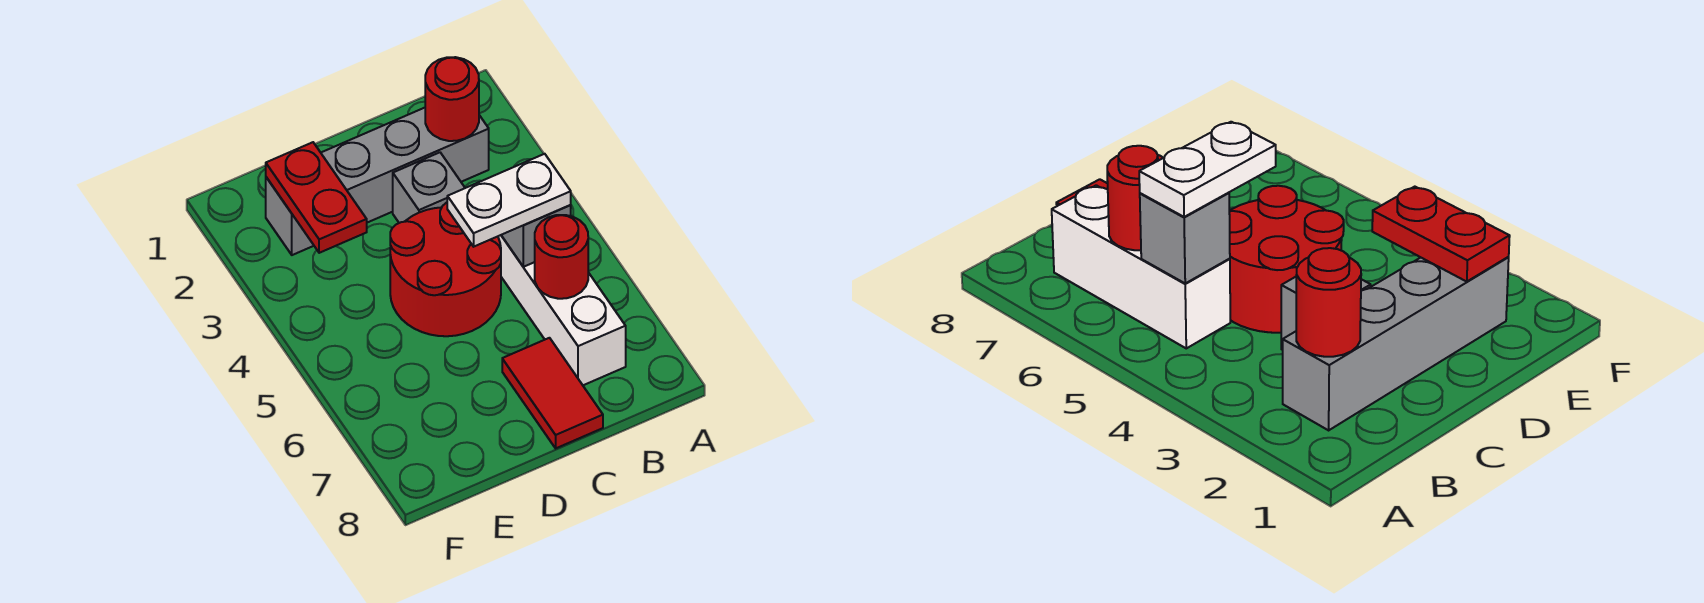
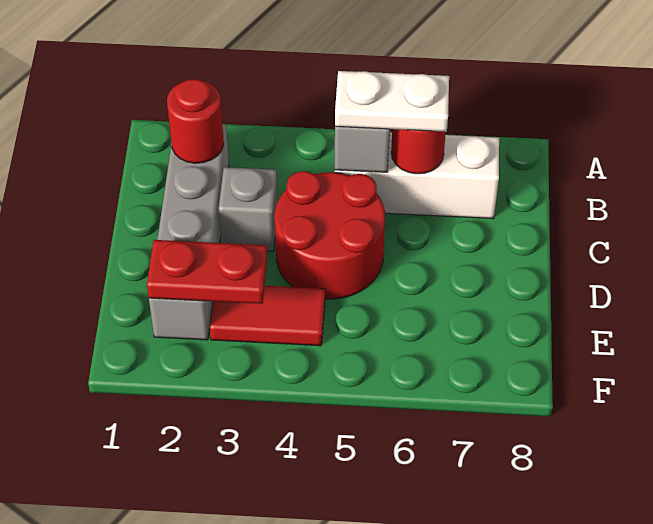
white plate B5:C5 level 3 -> white plate B5:B6 level 3
red tile C7:C8 level 1 -> red tile E3:E4 level 1

